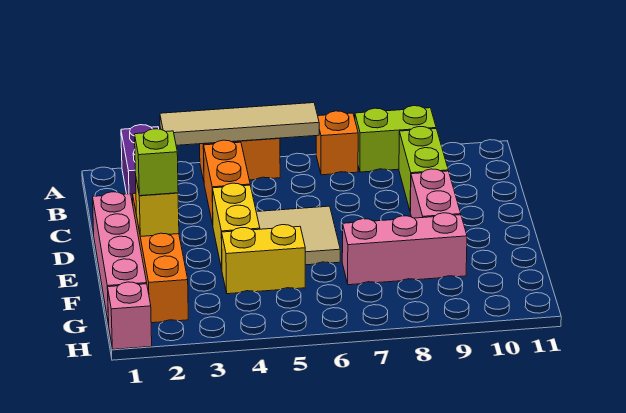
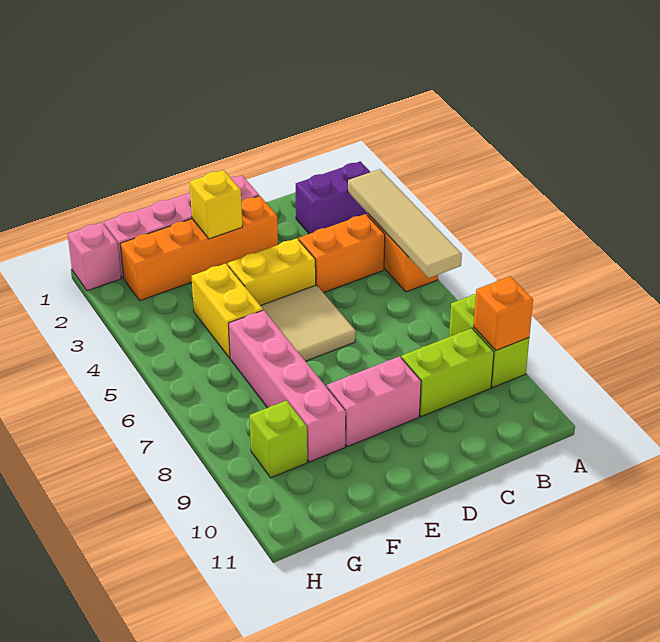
orange brick A7 level 1 -> orange brick A9 level 2
lime brick E2 level 3 -> lime brick G9 level 1
pink brick F7:F9 level 1 -> pink brick F6:F9 level 1

